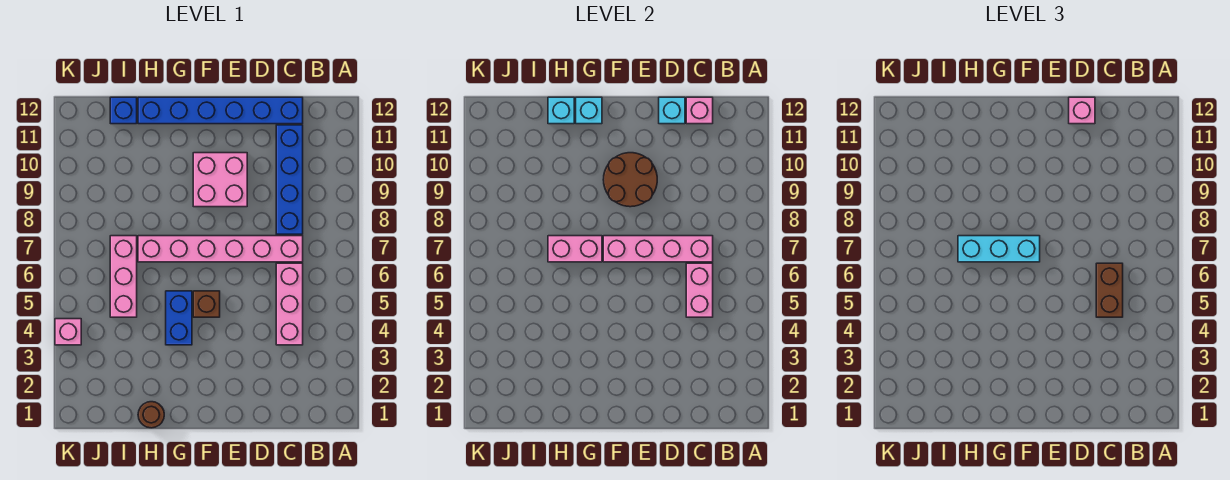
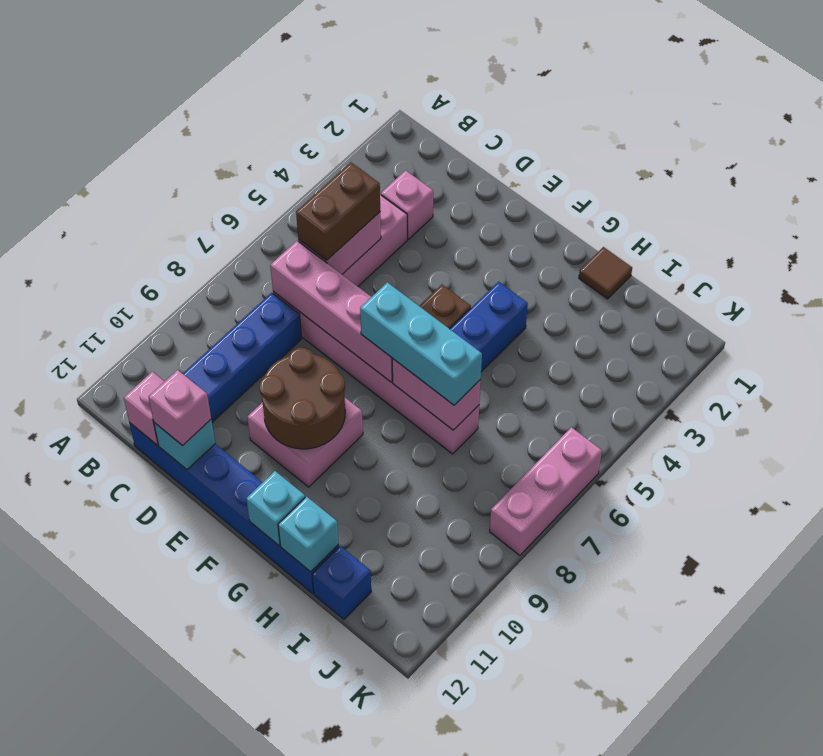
brown round brick H1 level 1 -> brown tile H1 level 1
pink brick I5:I7 level 1 -> pink brick K6:K8 level 1
pink brick K4 level 1 -> pink brick C3 level 1

